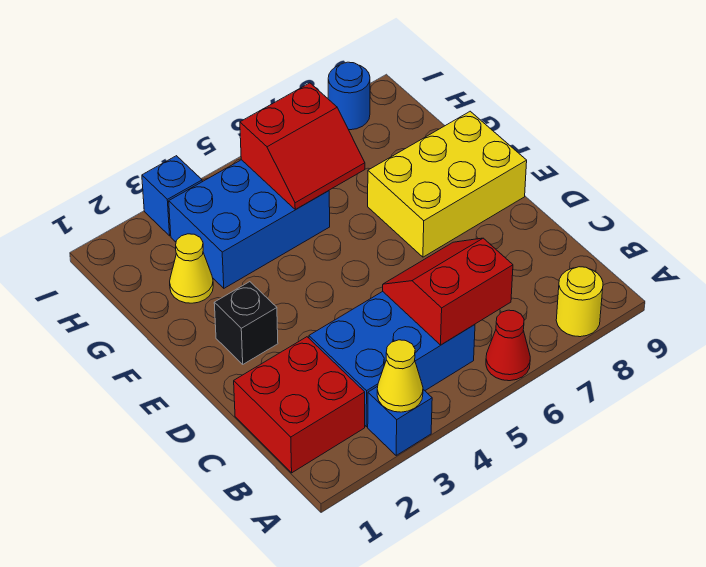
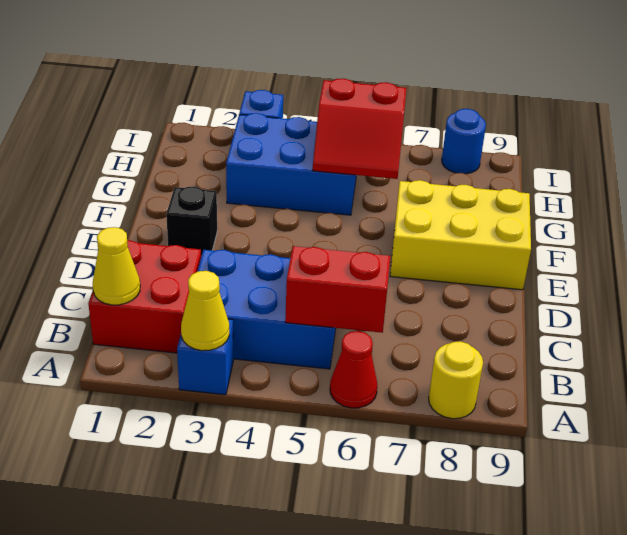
yellow cone G2 level 1 -> yellow cone B1 level 2

